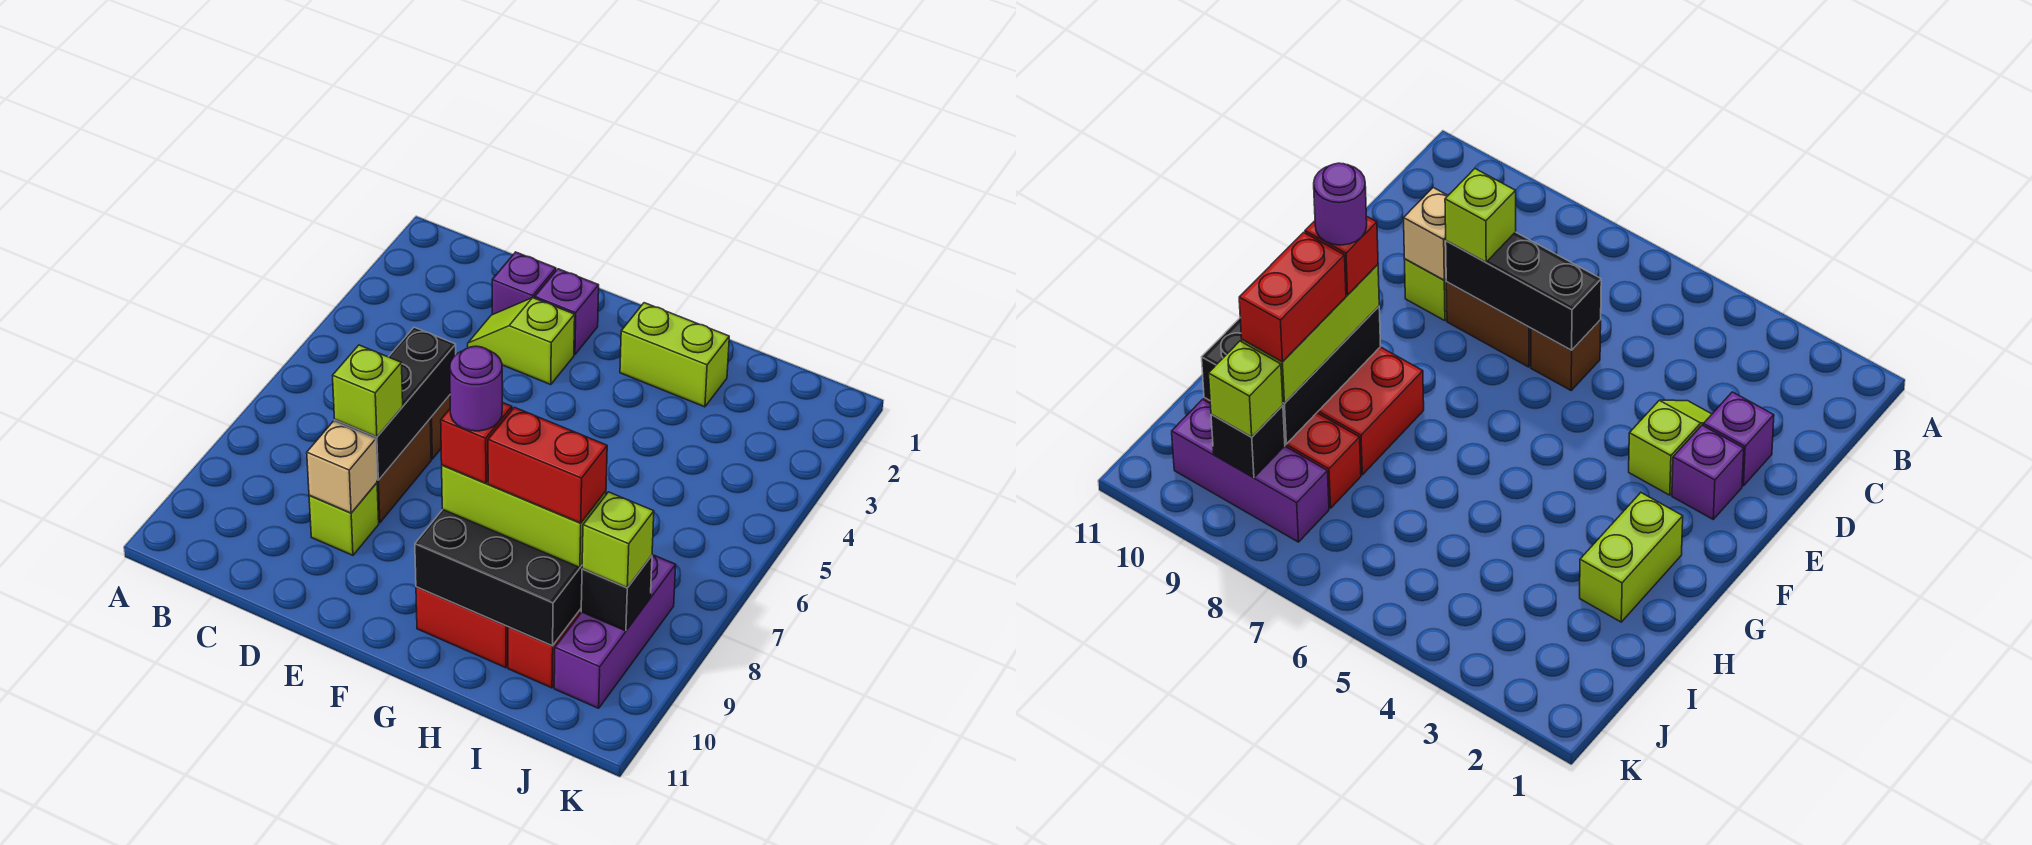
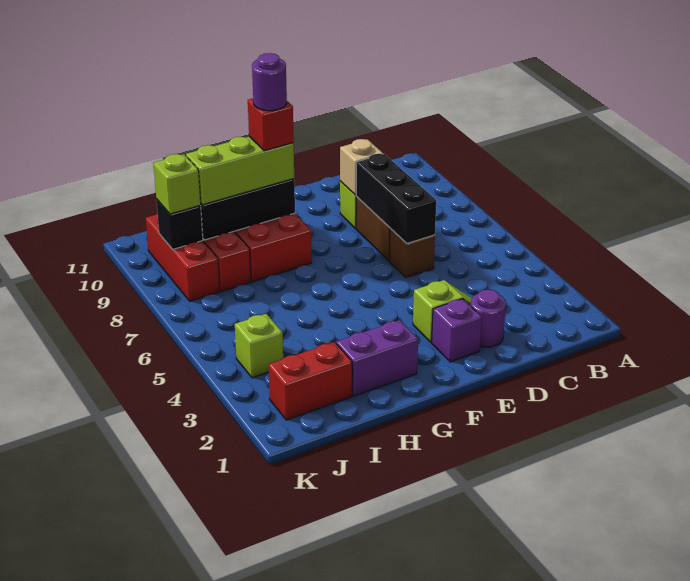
purple brick D2 level 1 -> purple round brick D2 level 1
lime brick D8 level 3 -> lime brick J4 level 1
lime brick G2:H2 level 1 -> purple brick G2:H2 level 1
red brick H9:I9 level 4 -> red brick I2:J2 level 1
purple brick J8:J10 level 1 -> red brick J8:J10 level 1

